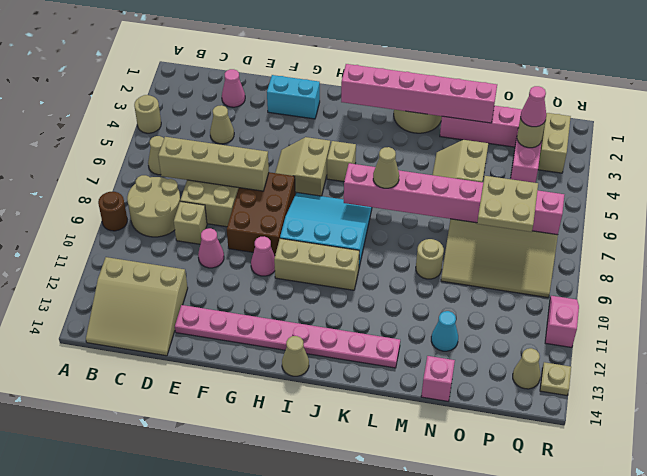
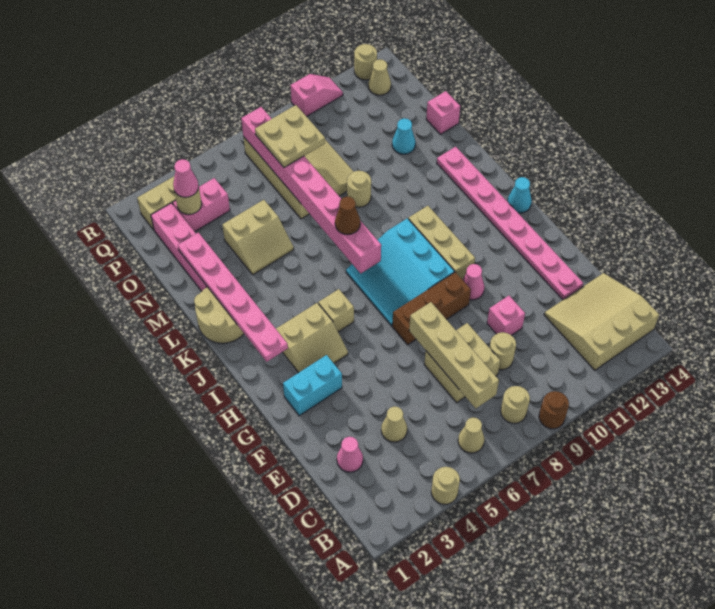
tan round brick B8:C9 level 1 -> tan round brick B8 level 1
tan slope B12:D14 level 1 top 12 -> tan slope B12:D14 level 1 top B
tan brick D9 level 1 -> tan round brick D9 level 1
pink cone E10 level 1 -> pink brick E10 level 1
cyan brick F2:G2 level 1 -> cyan brick G2:G3 level 1
brown brick F7:G9 level 1 -> brown brick G7:G9 level 1
tan slope G5:H6 level 1 top H -> tan slope H3:I4 level 1 top I
pink brick I2:N2 level 2 -> pink plate I2:N2 level 2
tan cone I14 level 1 -> cyan cone I14 level 1
tan cone K7 level 3 -> brown cone K7 level 3
pink slope R10:R11 level 1 top 11 -> pink slope R10:R11 level 1 top 10
tan plate R13 level 1 -> tan round brick R13 level 1

